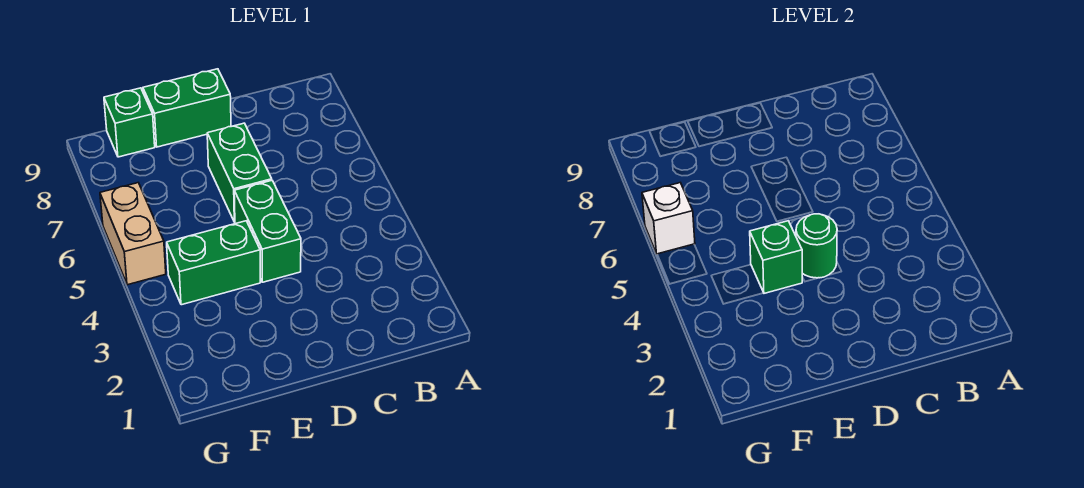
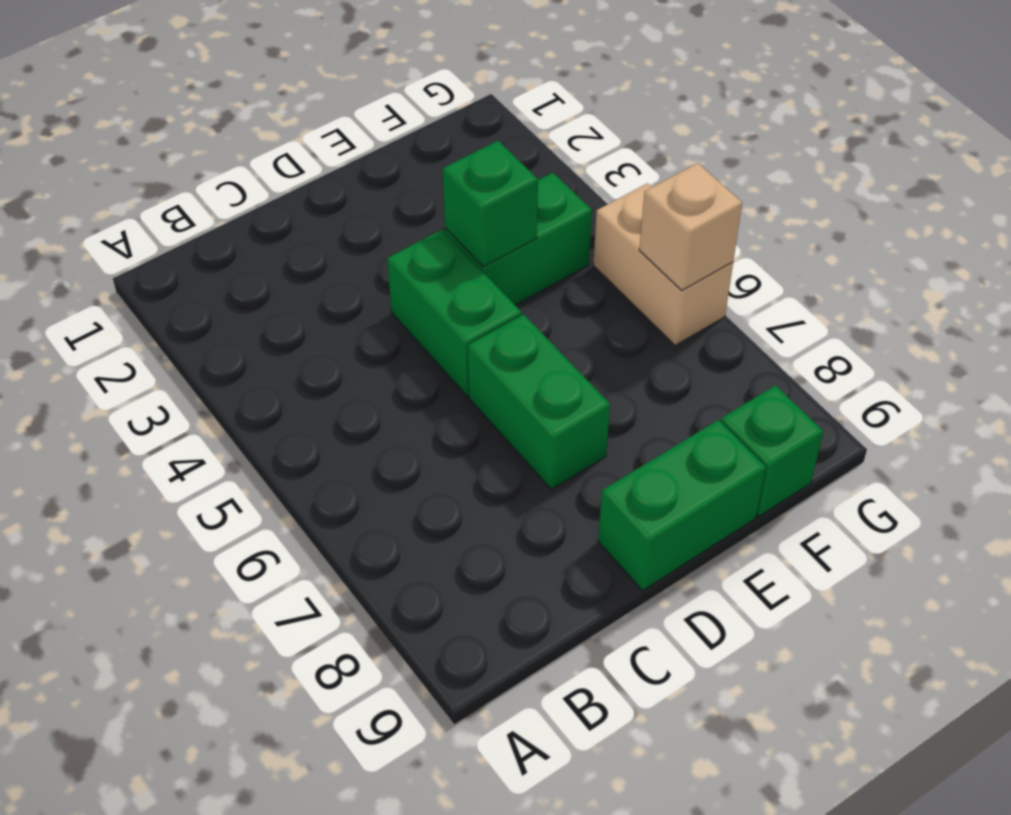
green round brick D4 level 2 -> none
white brick G6 level 2 -> tan brick G6 level 2

